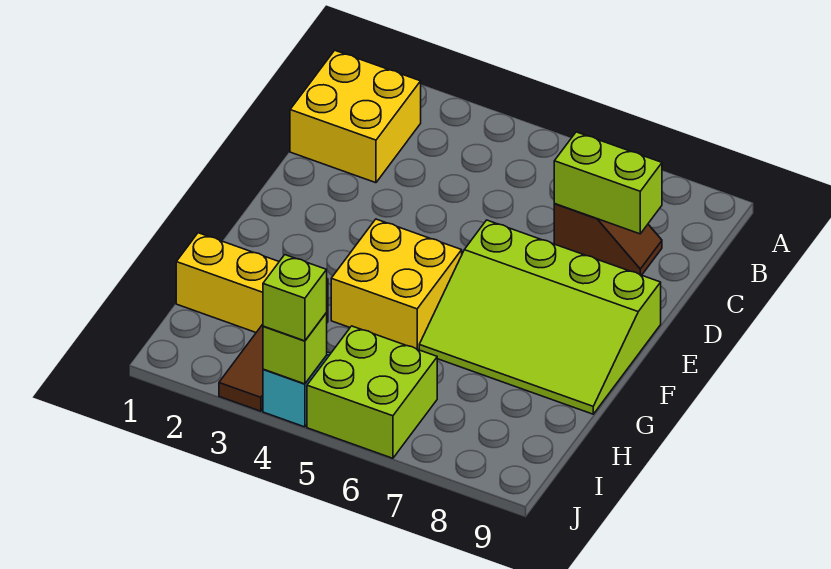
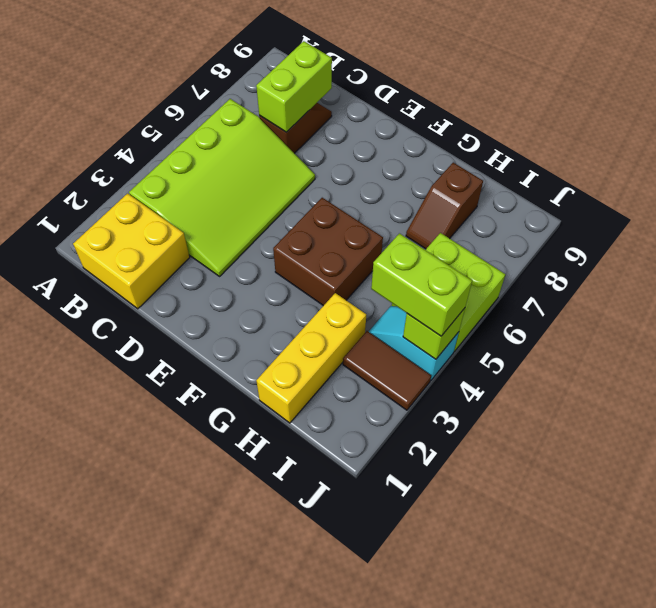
lime slope E6:G9 level 1 top E -> lime slope B3:D6 level 1 top B
yellow brick F4:G5 level 1 -> brown brick F4:G5 level 1
none -> brown slope H7:H8 level 1 top 8
lime brick J4 level 3 -> lime brick I4:J4 level 3

